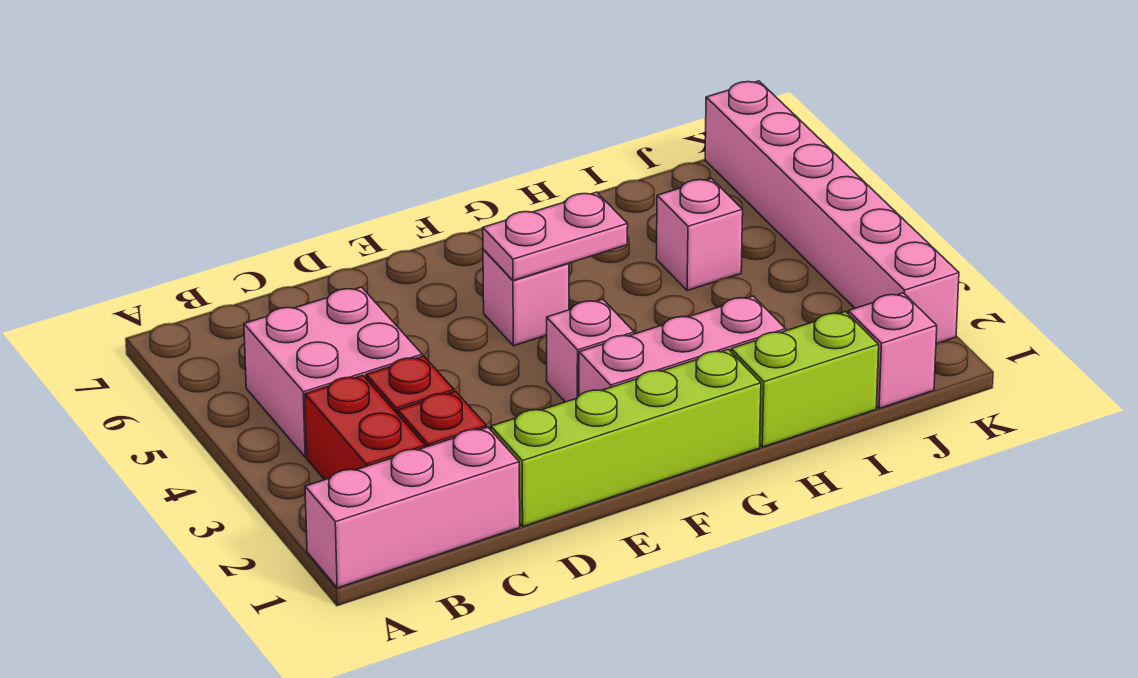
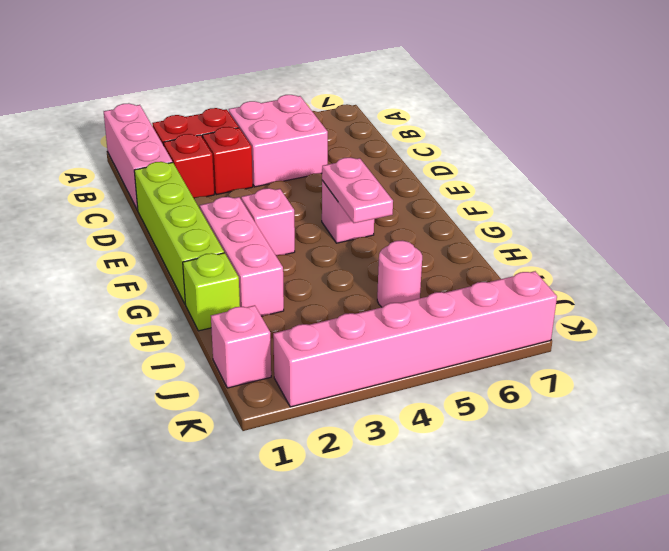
lime brick H1:I1 level 1 -> lime brick H1 level 1
pink brick I5 level 1 -> pink round brick I5 level 1

